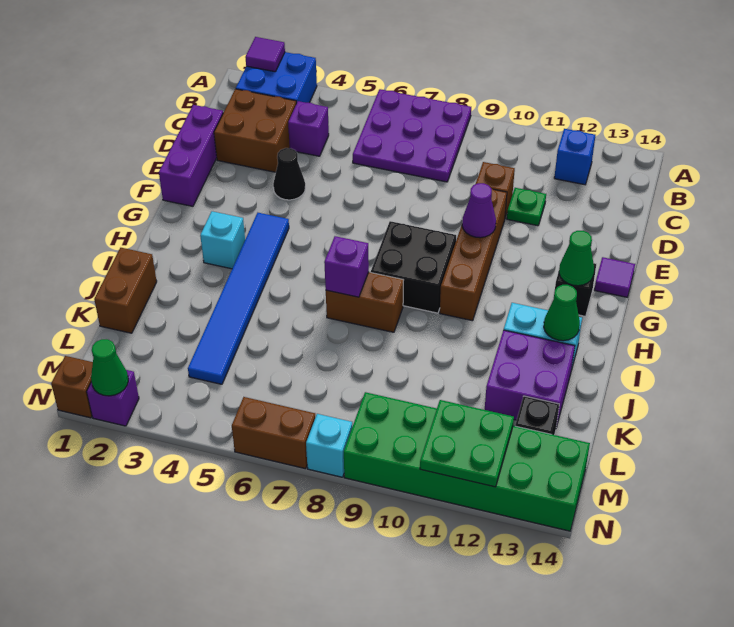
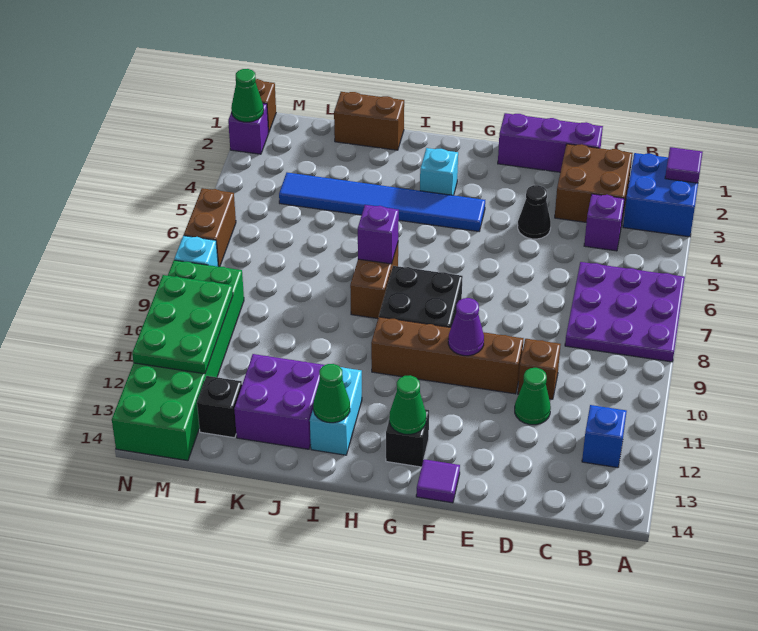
green plate D11 level 1 -> green cone D11 level 1
green plate M11:N12 level 2 -> green plate M10:N12 level 2

